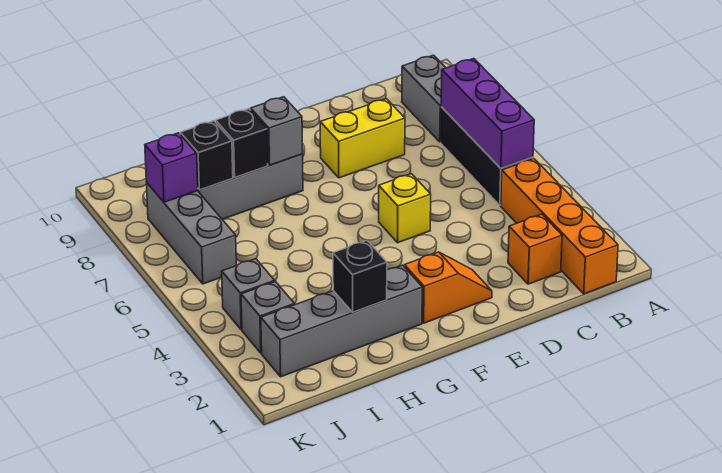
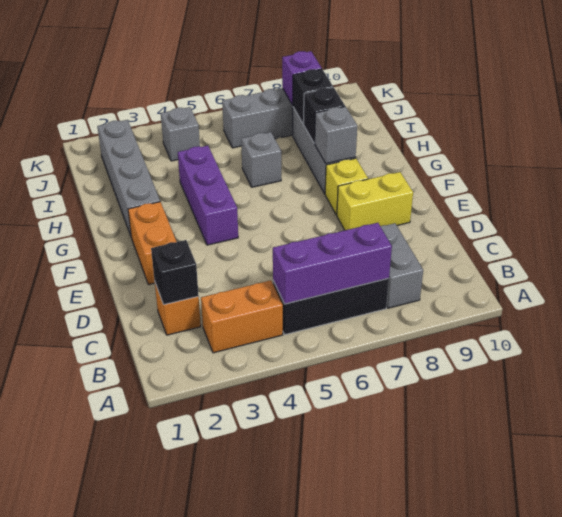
orange brick B1:B4 level 1 -> orange brick B3:B4 level 1
grey brick B8:B9 level 1 -> grey brick B8:C8 level 1
yellow brick D8:E8 level 1 -> yellow brick E8:E9 level 1
orange slope E2:F2 level 1 top F -> orange brick E2:F2 level 1
yellow brick E5 level 1 -> yellow brick F8 level 1
none -> purple brick F4:H4 level 1
black brick H2 level 2 -> black brick C2 level 2
grey brick J3 level 1 -> grey brick H6 level 1

